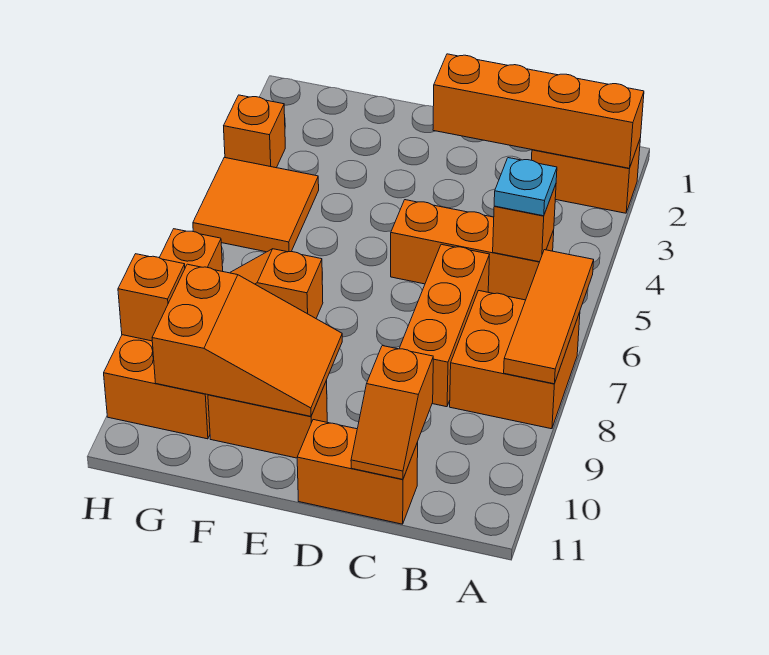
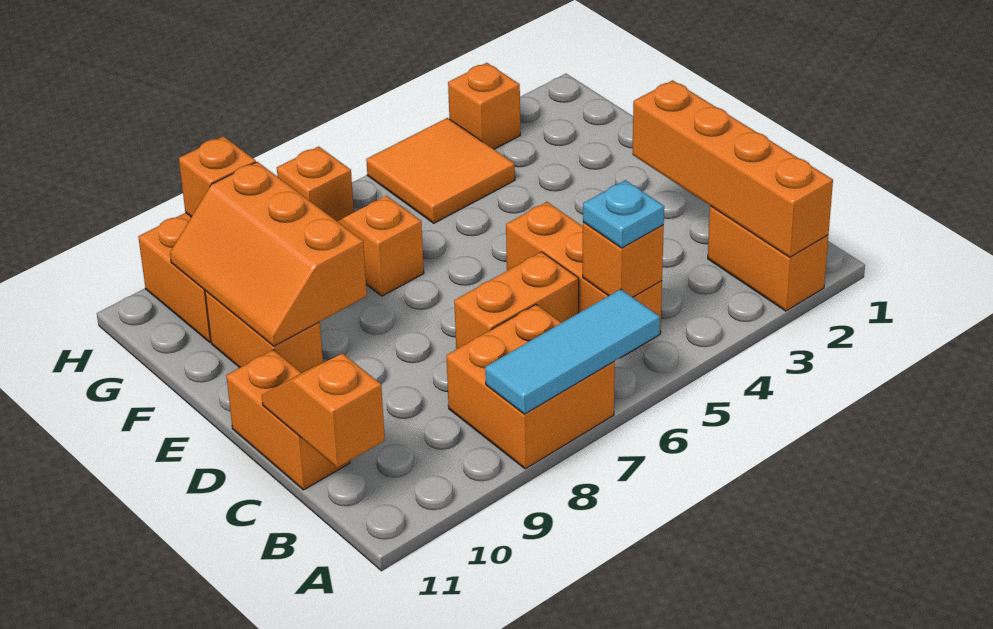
orange tile A6:A8 level 2 -> cyan tile A6:A8 level 2
orange brick C6:C8 level 1 -> orange brick C6:C7 level 1
orange slope C10:C11 level 2 top 10 -> orange slope B11:C11 level 2 top B
orange slope E9:G10 level 2 top G -> orange slope E9:G10 level 2 top 9

